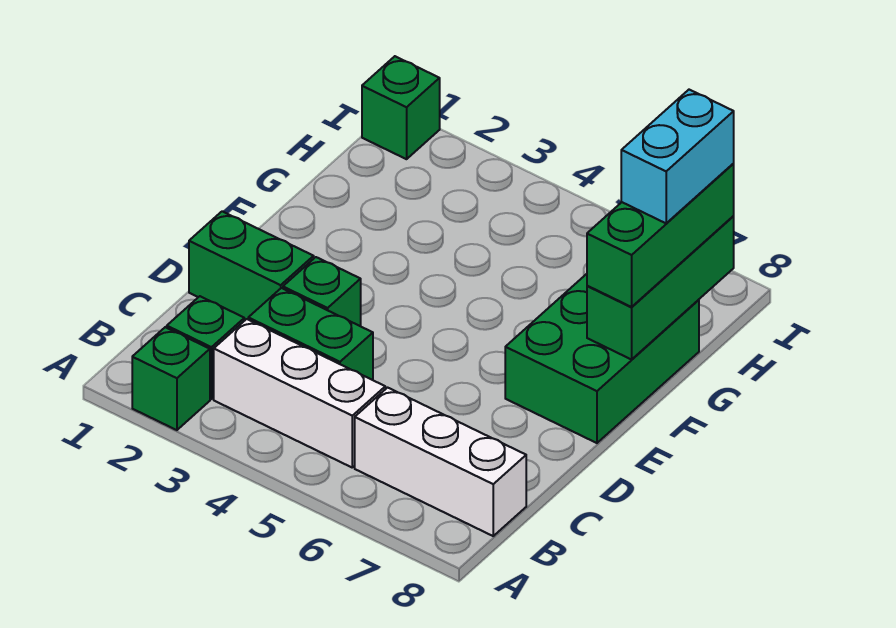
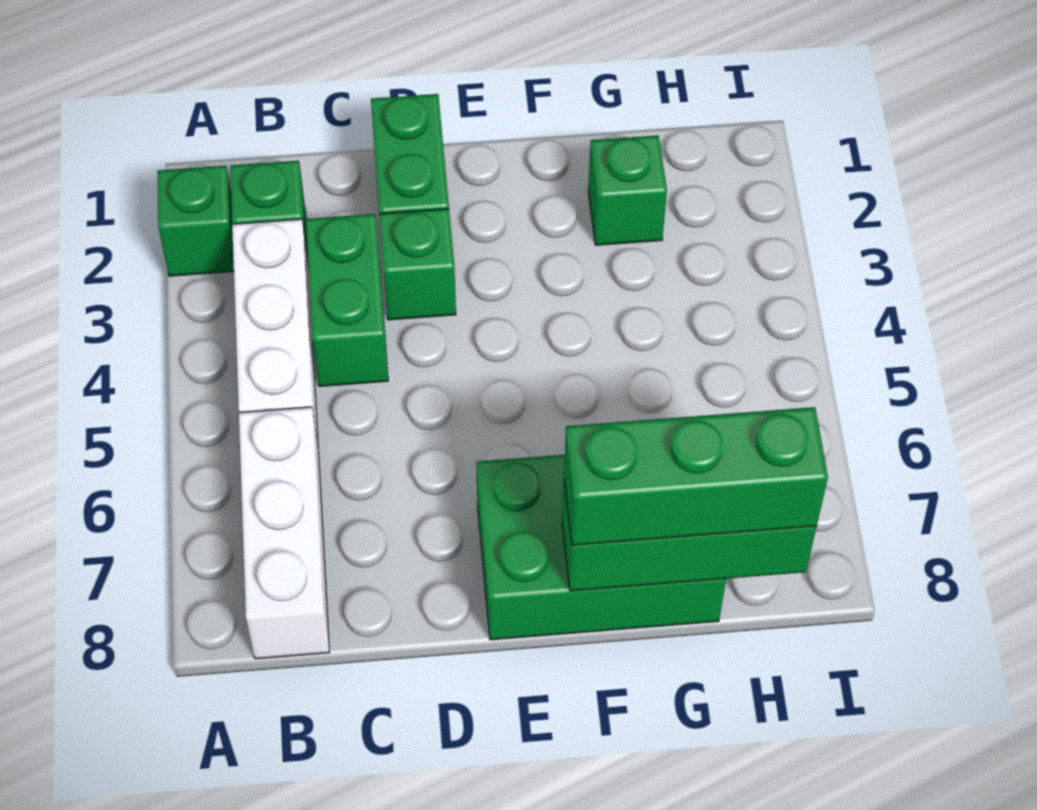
cyan brick G8:H8 level 4 -> none
green brick I1 level 1 -> green brick G2 level 1

